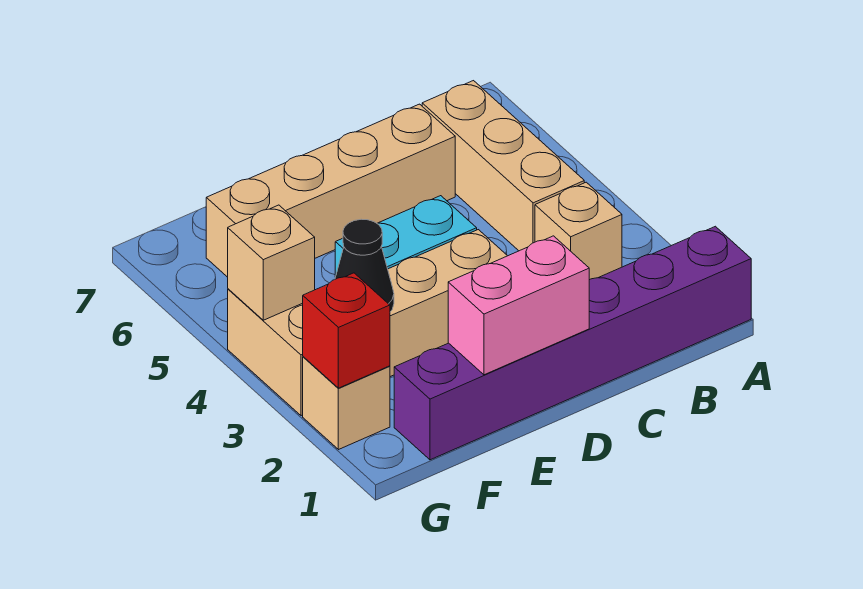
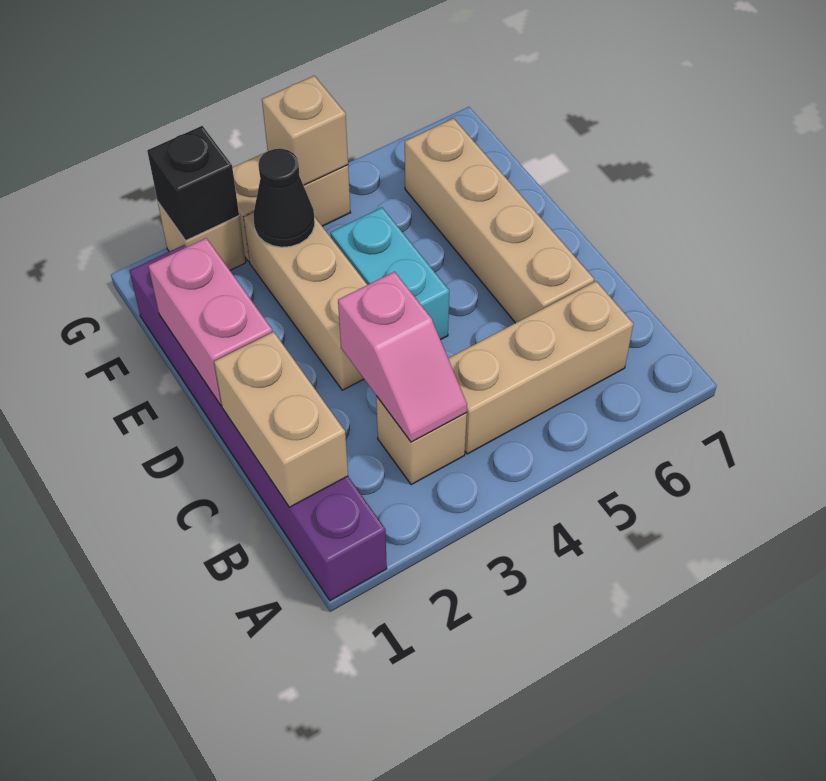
none -> tan brick B1:C1 level 2
none -> pink slope B3:C3 level 2 top C
red brick G2 level 2 -> black brick G2 level 2

